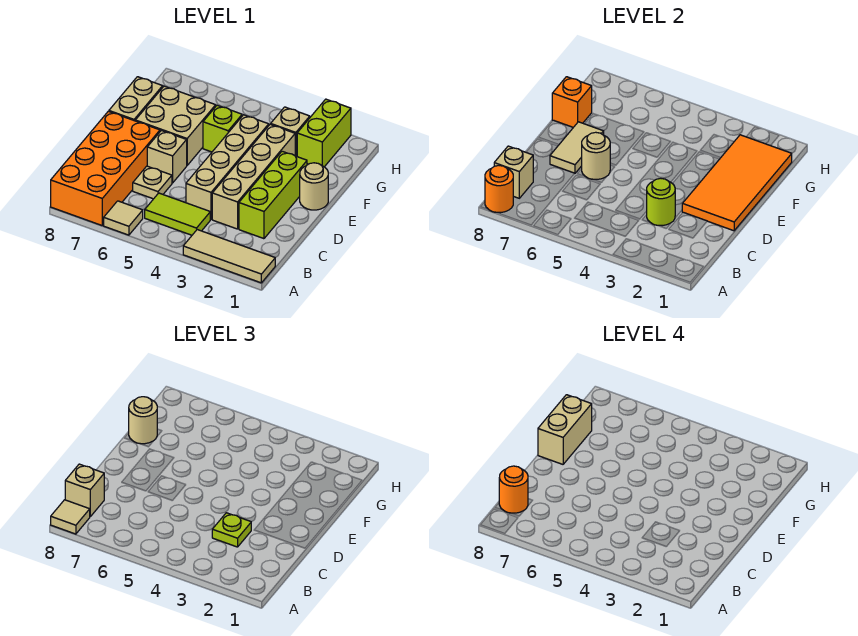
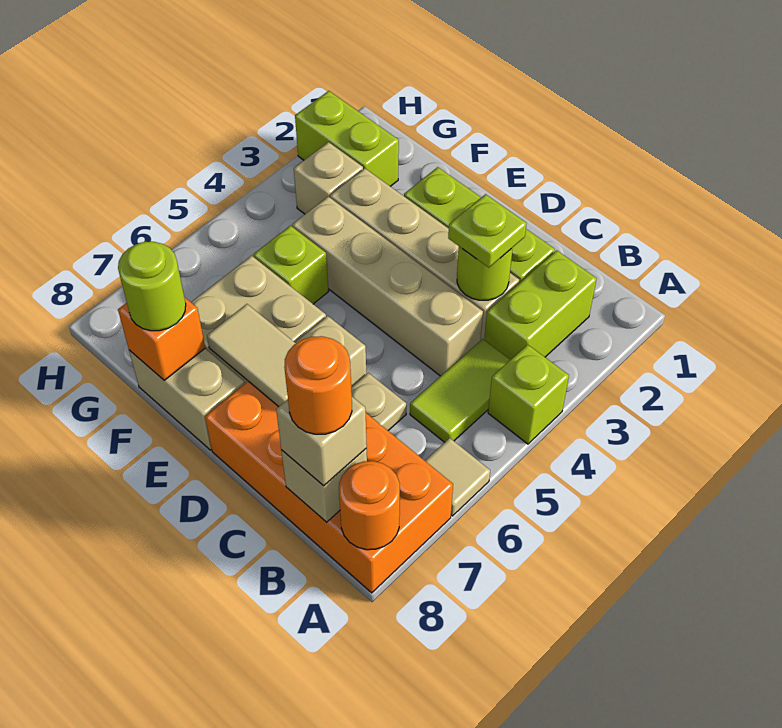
tan tile A1:A3 level 1 -> none
none -> lime brick A4 level 1
tan tile A8 level 3 -> none
none -> lime brick B2:B3 level 1
orange tile D1:G2 level 2 -> none
tan round brick D6 level 2 -> none
tan round brick E1 level 1 -> none
tan brick E8:F8 level 4 -> none
tan round brick F8 level 3 -> lime round brick F8 level 3

